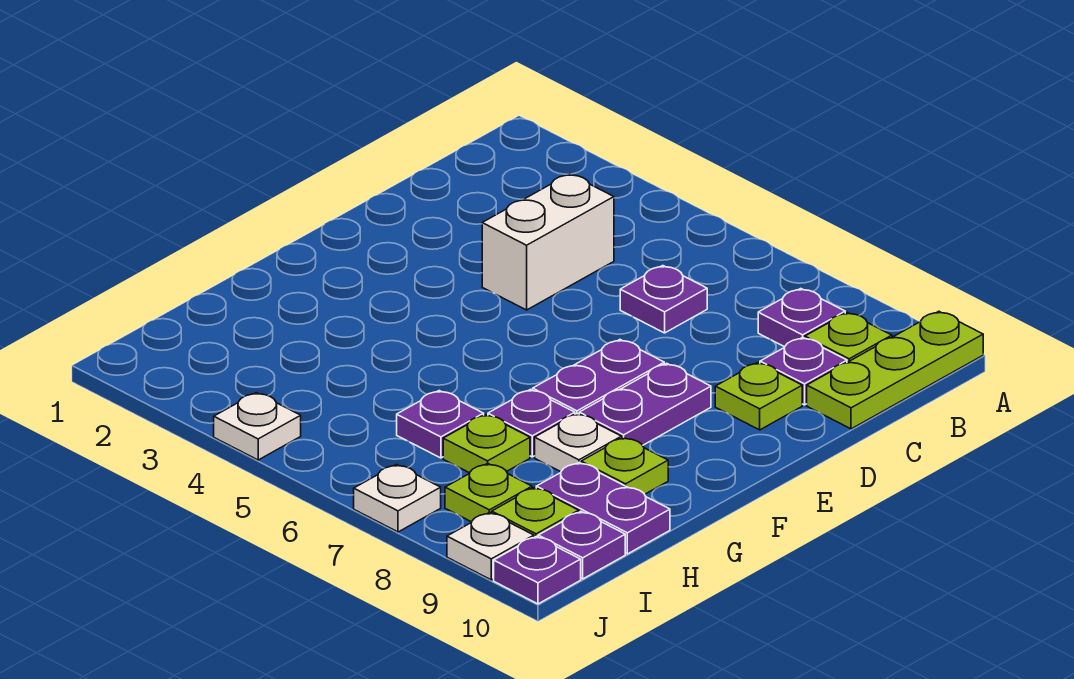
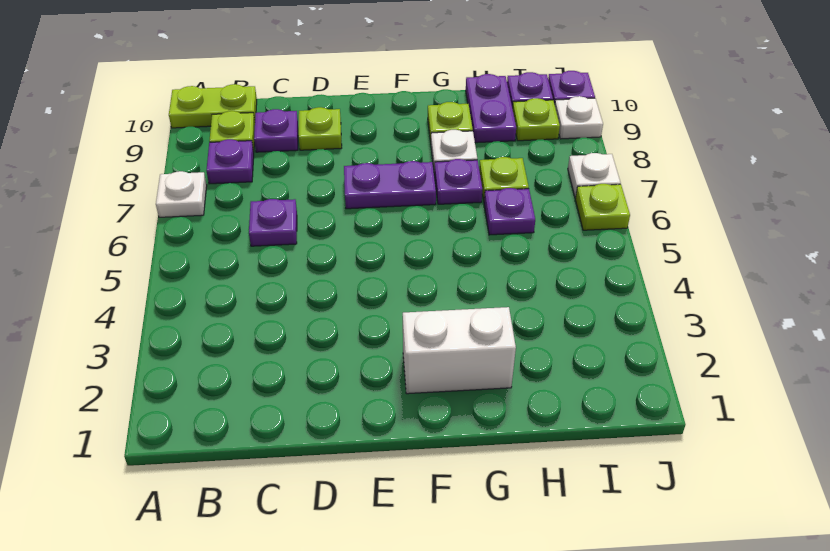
lime plate A10:C10 level 1 -> lime plate A10:B10 level 1
white brick C4:D4 level 1 -> white brick F2:G2 level 1
purple plate E8:F8 level 1 -> none
lime plate I8 level 1 -> lime plate J6 level 1
white plate J4 level 1 -> white plate A7 level 1

